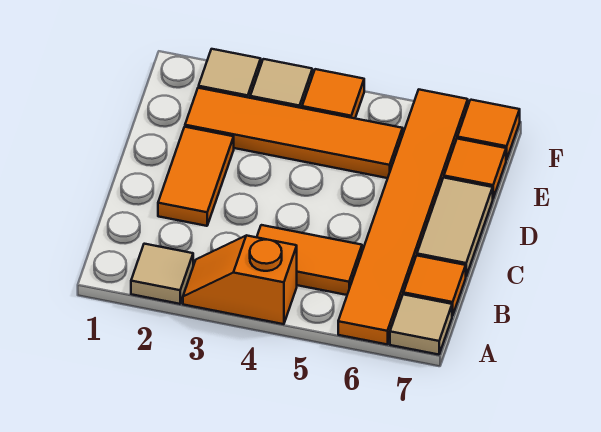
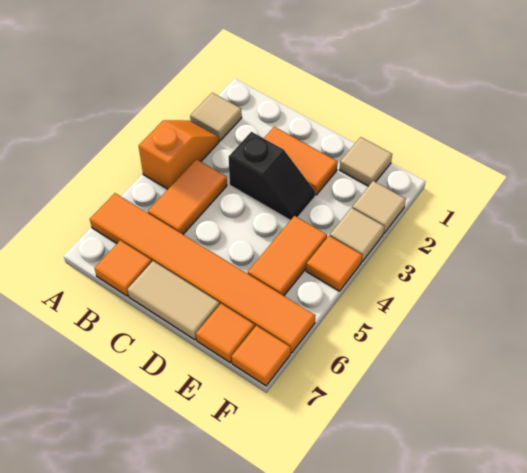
tan tile A7 level 1 -> tan tile E1 level 1
none -> black slope C3:D3 level 1 top C
orange tile E2:E5 level 1 -> orange tile E4:E5 level 1

